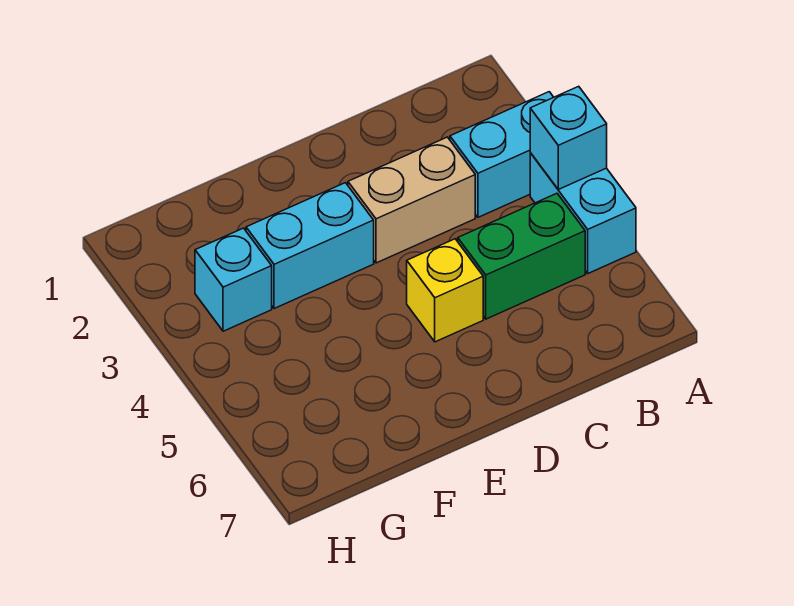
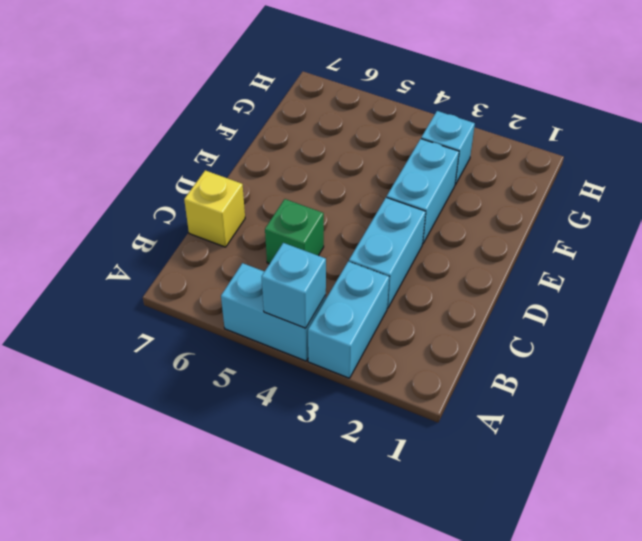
green brick B5:C5 level 1 -> green brick C5 level 1
tan brick C3:D3 level 1 -> cyan brick C3:D3 level 1
yellow brick D5 level 1 -> yellow brick C7 level 1

